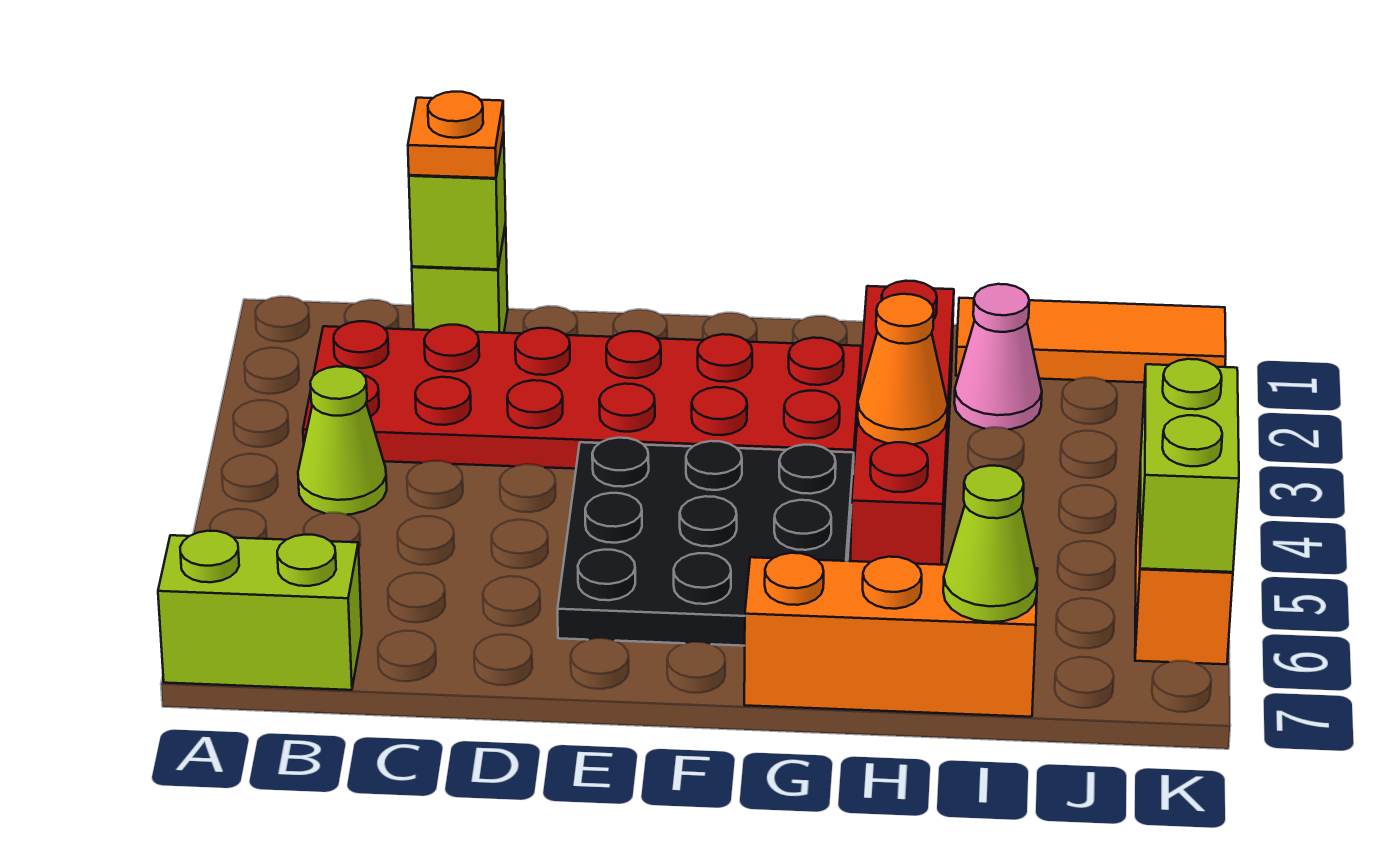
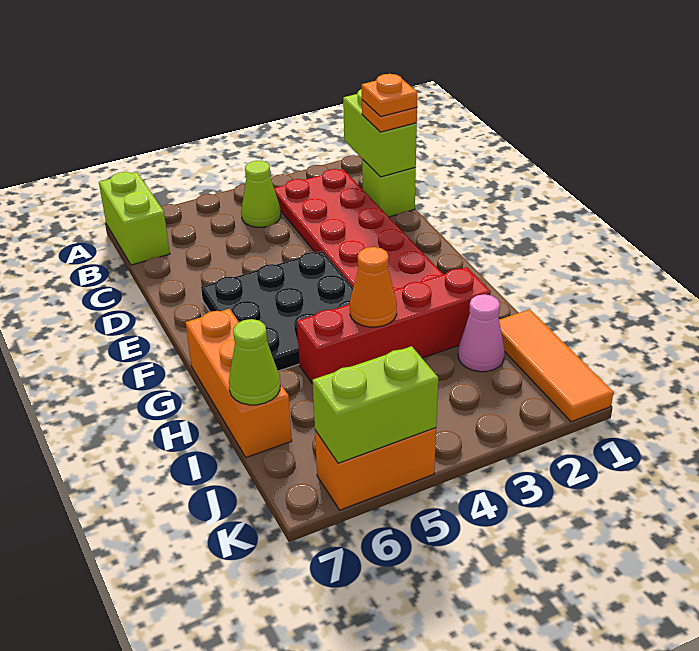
lime brick C1 level 2 -> lime brick B1:C1 level 2
none -> orange plate C1 level 4

